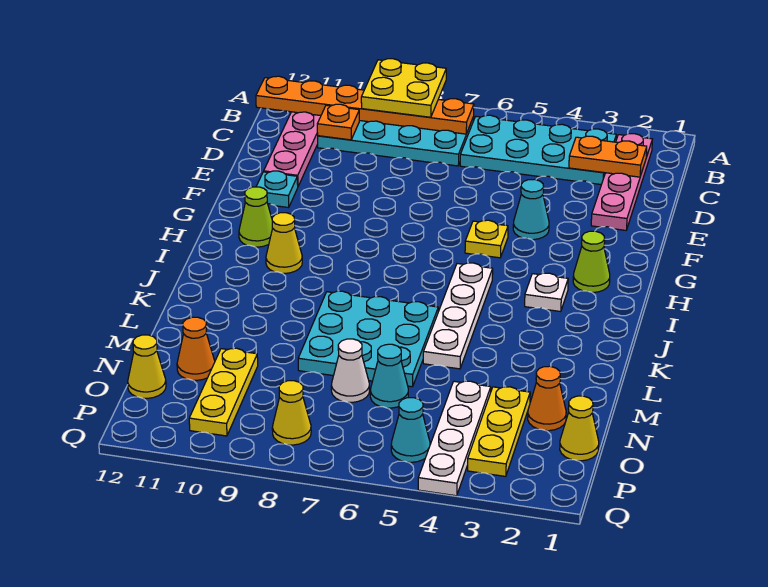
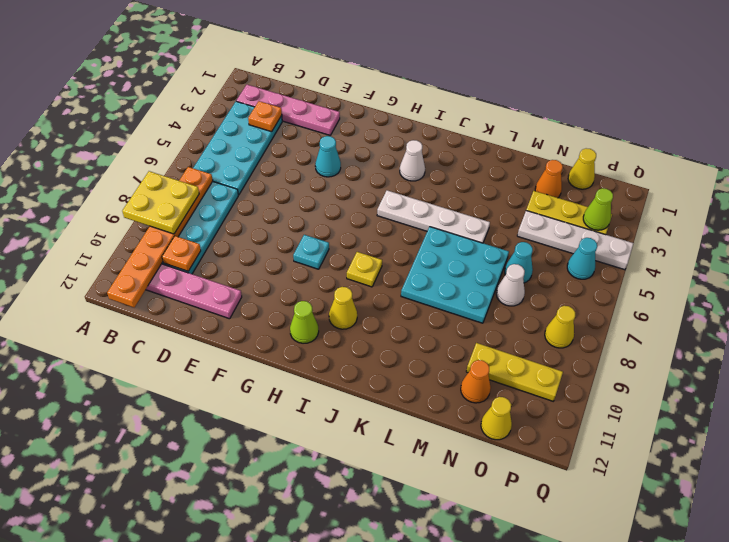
orange plate C2:C3 level 2 -> orange plate C3 level 2
cyan plate F11 level 1 -> cyan plate G8 level 1
yellow plate G5 level 1 -> yellow plate I8 level 1
lime cone H2 level 1 -> lime cone P3 level 2
white plate I3 level 1 -> white cone I3 level 1

